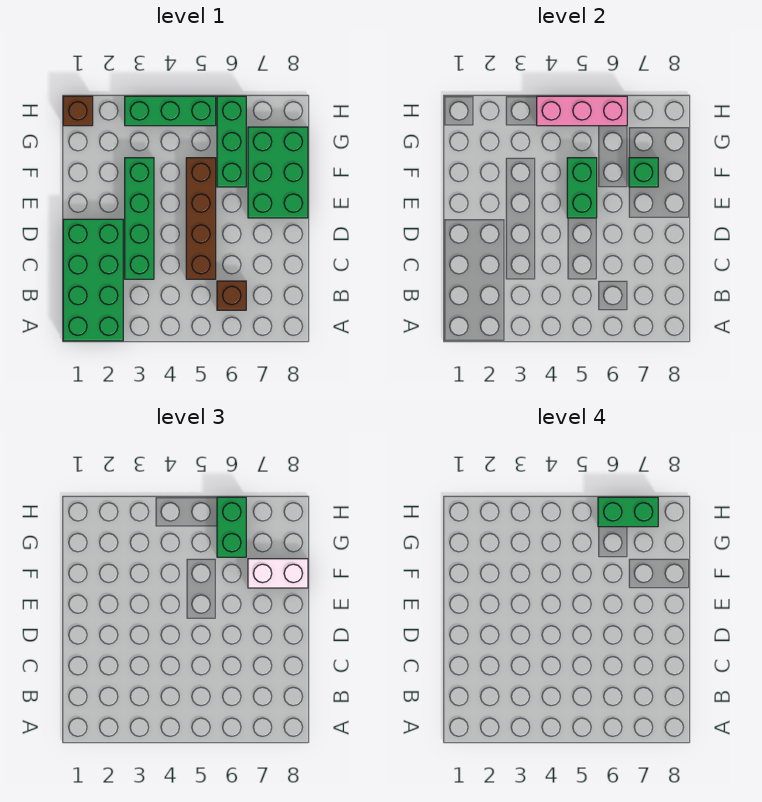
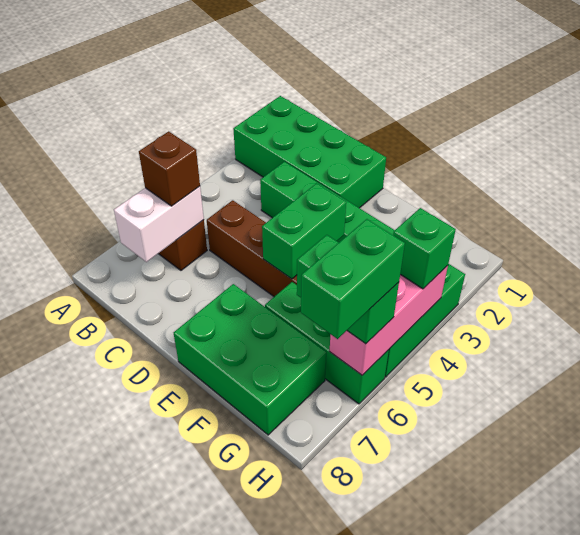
green brick E5:F5 level 2 -> green brick E4:E5 level 2
green brick F7 level 2 -> green brick H4 level 3
white brick F7:F8 level 3 -> white brick B6:B7 level 2
brown brick H1 level 1 -> brown brick B6 level 3

